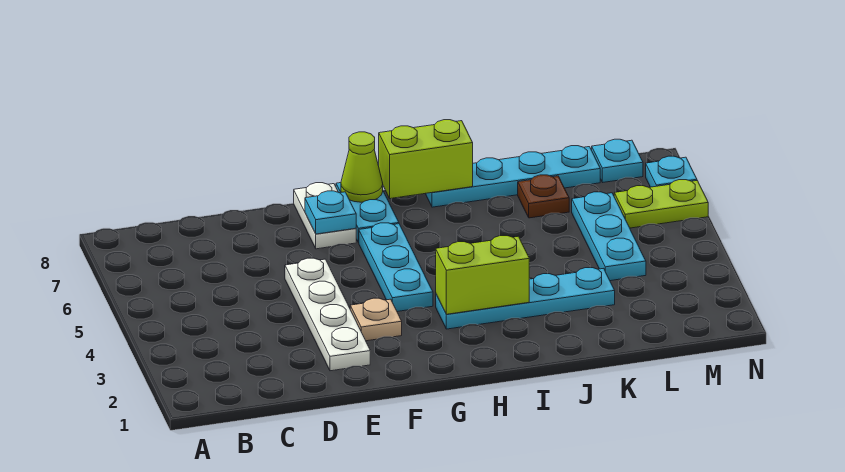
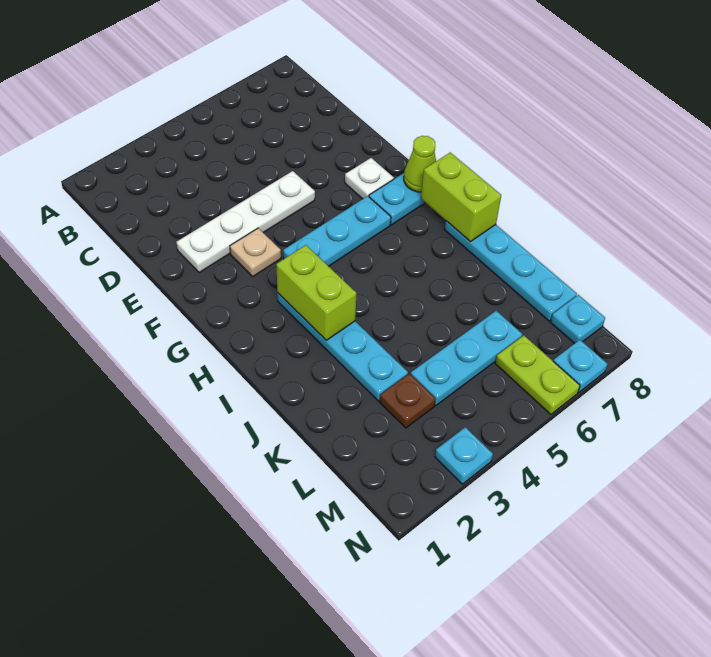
white plate F7:F8 level 1 -> white plate F7 level 1
cyan plate F7 level 2 -> cyan plate N3 level 1
brown plate K7 level 1 -> brown plate L3 level 1

